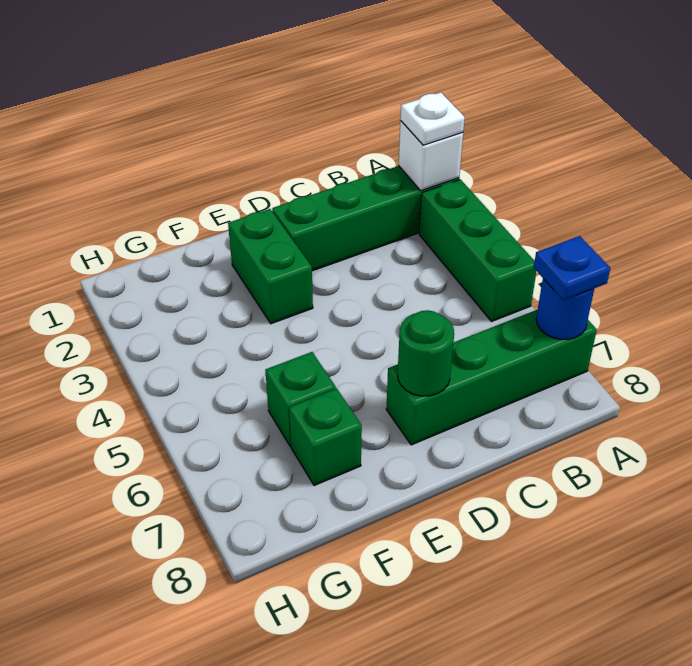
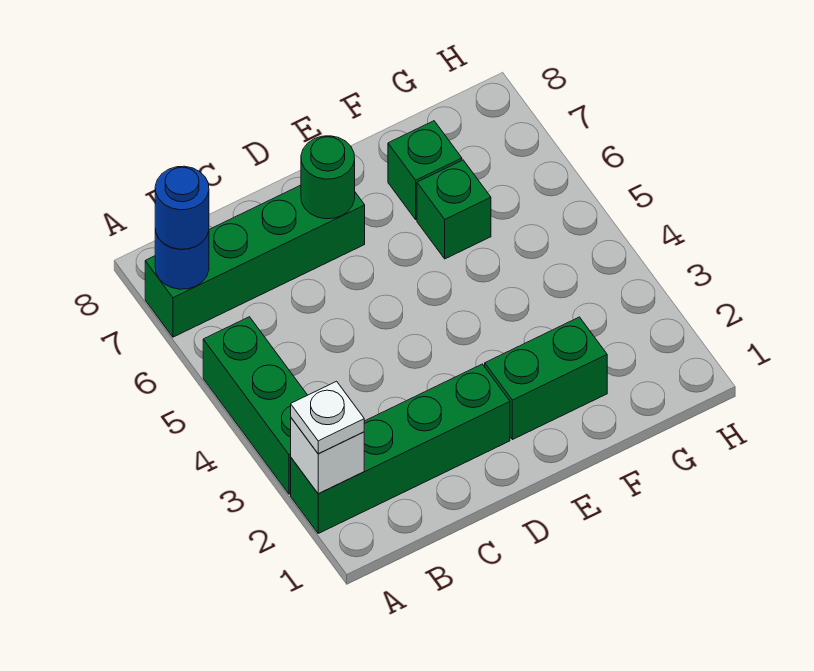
blue plate A7 level 3 -> blue round brick A7 level 3
green brick E2:E3 level 1 -> green brick E2:F2 level 1

